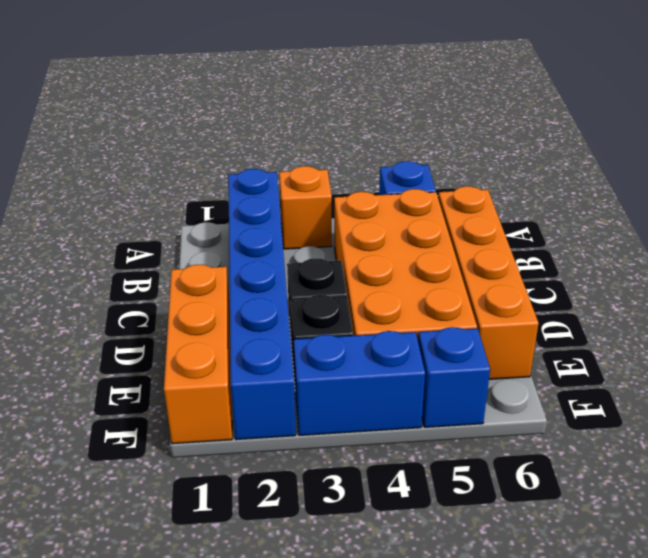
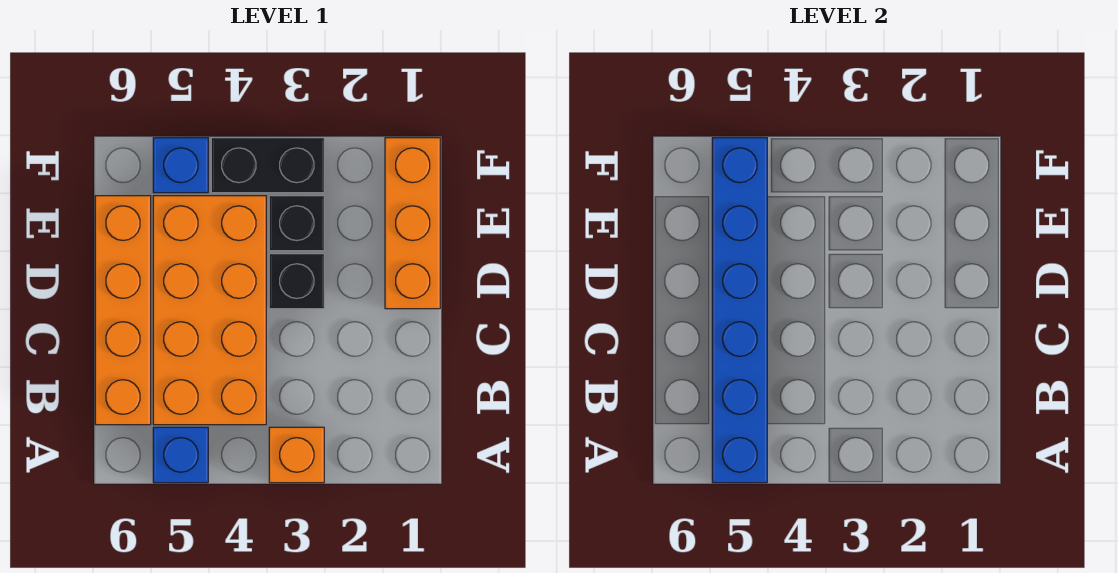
blue brick A2:F2 level 1 -> blue brick A5:F5 level 2
blue brick F3:F4 level 1 -> black brick F3:F4 level 1

